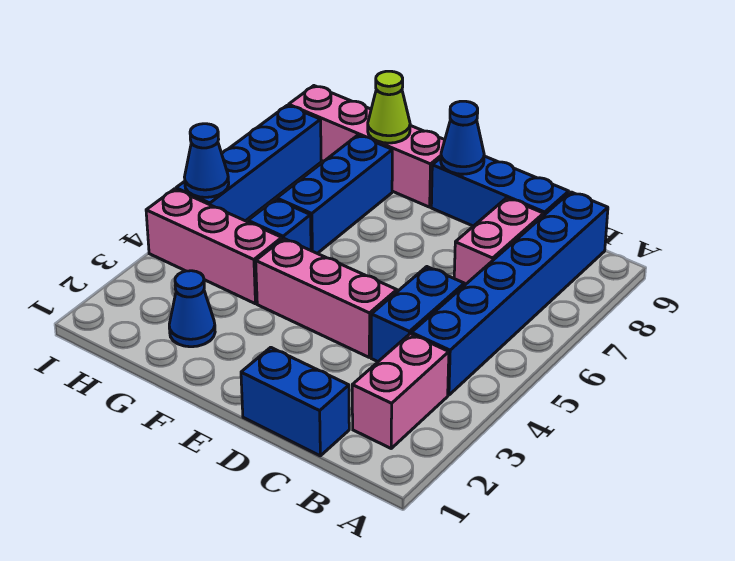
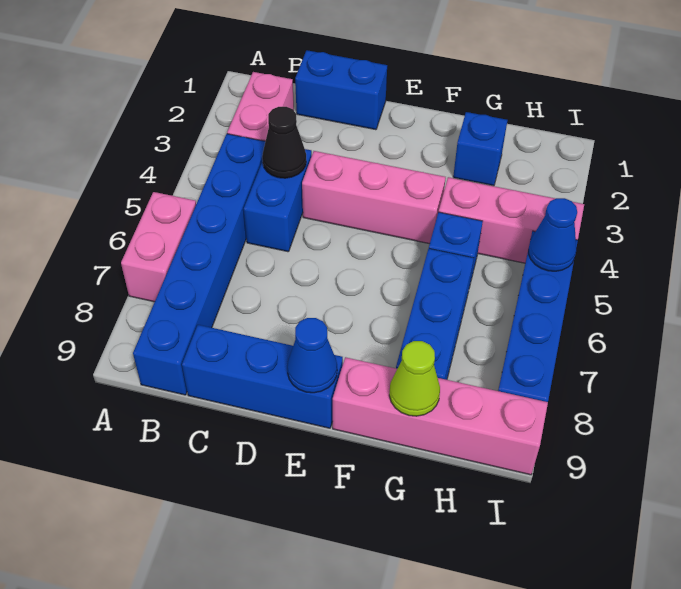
none -> black cone C4 level 2
pink brick C7:C8 level 1 -> pink brick A6:A7 level 1
blue cone G2 level 1 -> blue brick G2 level 1

